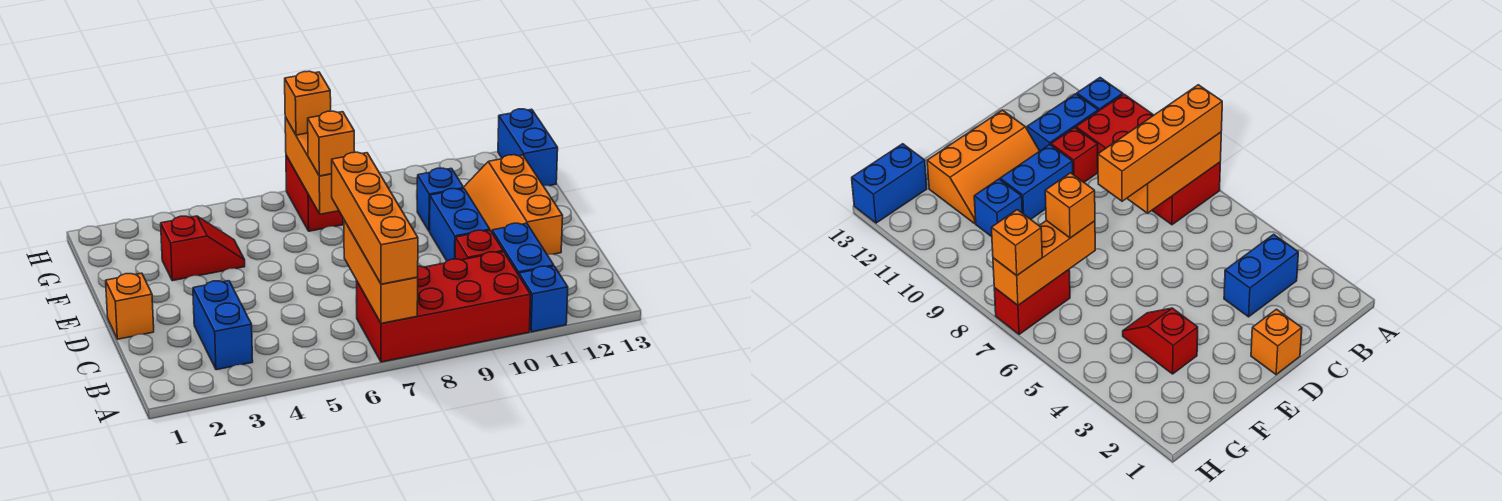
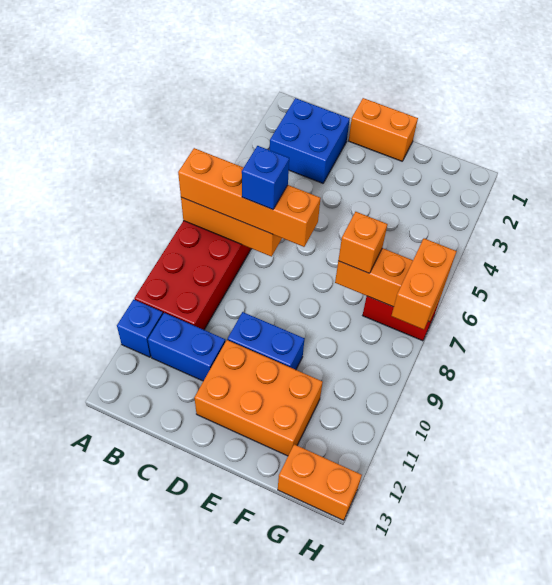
blue brick B3:C3 level 1 -> blue brick B2:C3 level 1
red brick C10 level 1 -> none
orange brick D1 level 1 -> orange brick D1:E1 level 1
orange slope D11:F12 level 1 top 12 -> orange brick D11:F12 level 1
red slope F3:F4 level 1 top 3 -> none
blue brick F10 level 1 -> blue brick C7 level 4
blue brick G13:H13 level 1 -> orange brick G13:H13 level 1
orange brick H7 level 3 -> orange brick H7:H8 level 3

